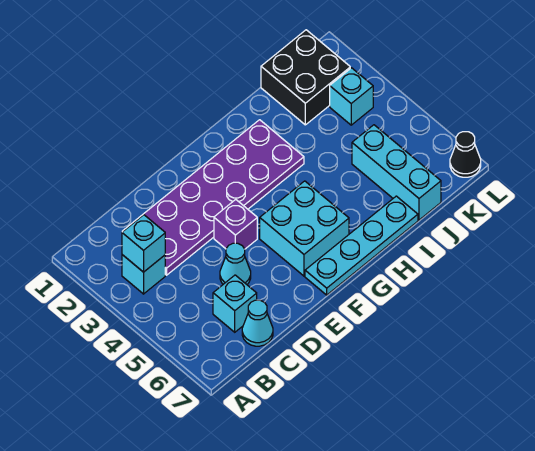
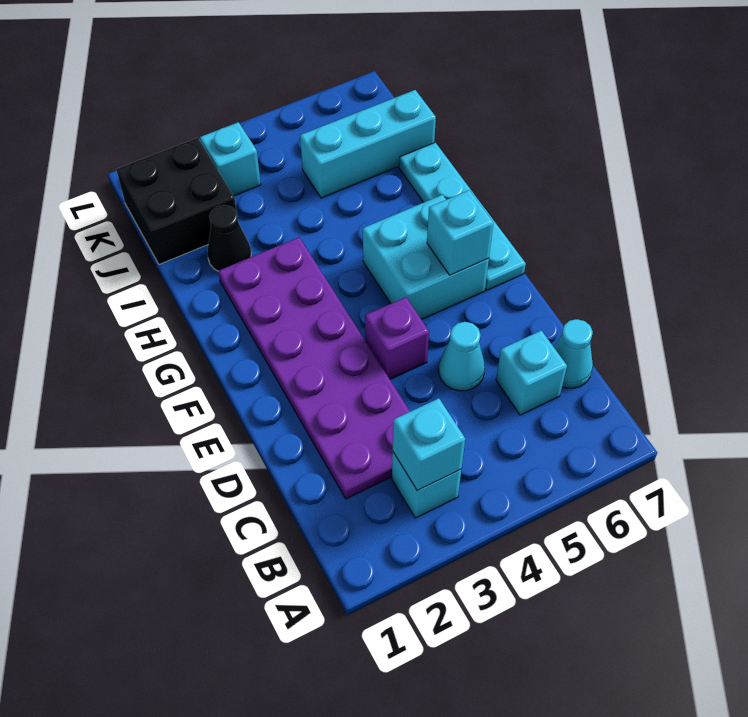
none -> cyan brick F6 level 2
black cone L7 level 1 -> black cone I2 level 1

